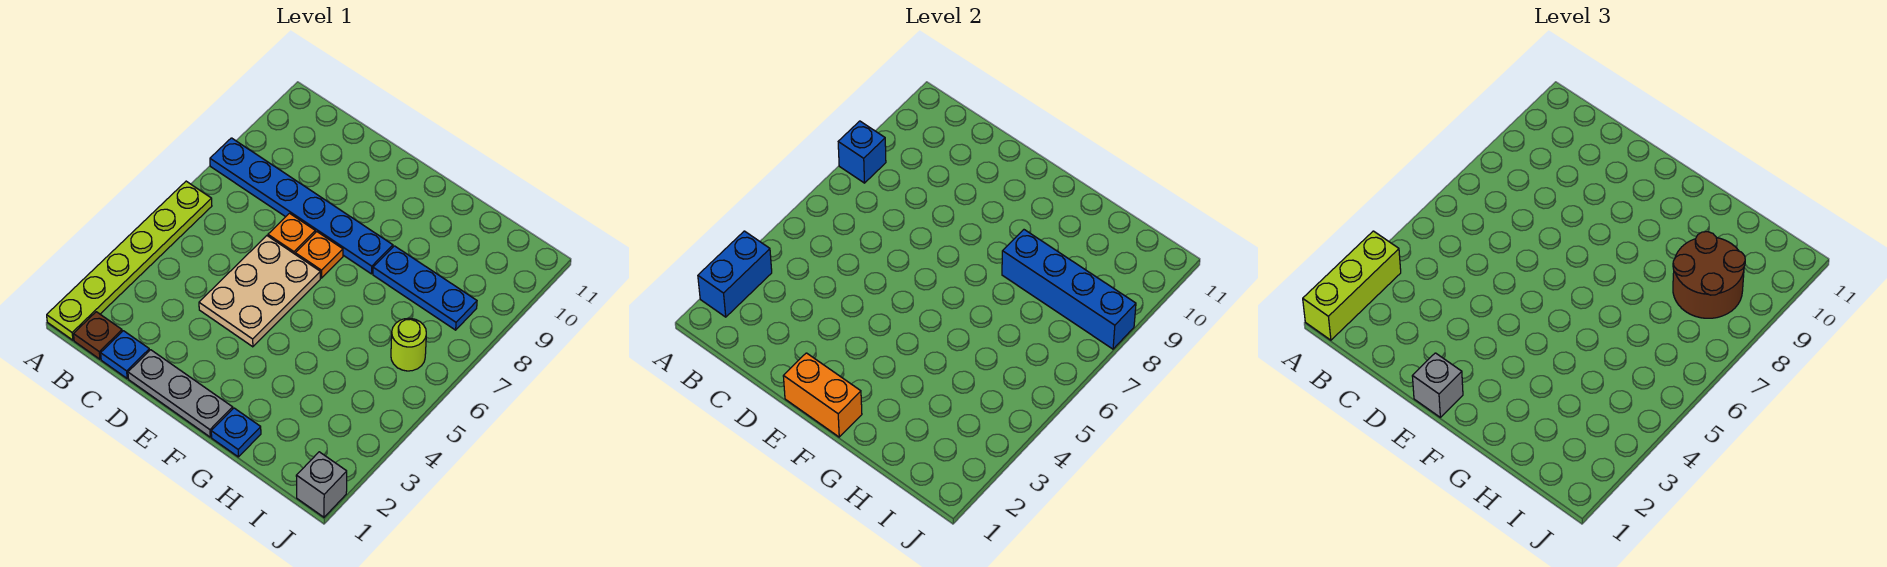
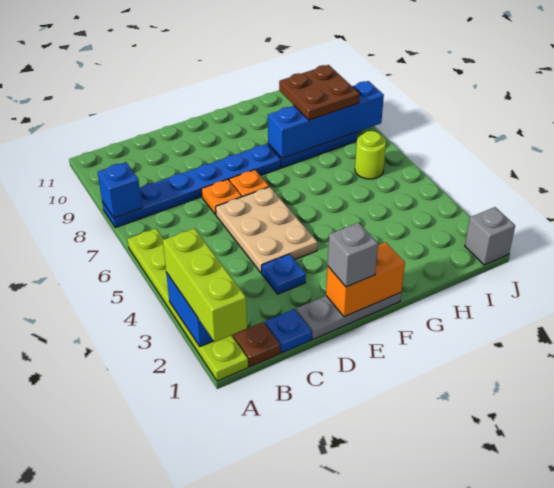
blue plate G1 level 1 -> blue plate D3 level 1
brown round brick H8:I9 level 3 -> brown plate H8:I9 level 3

